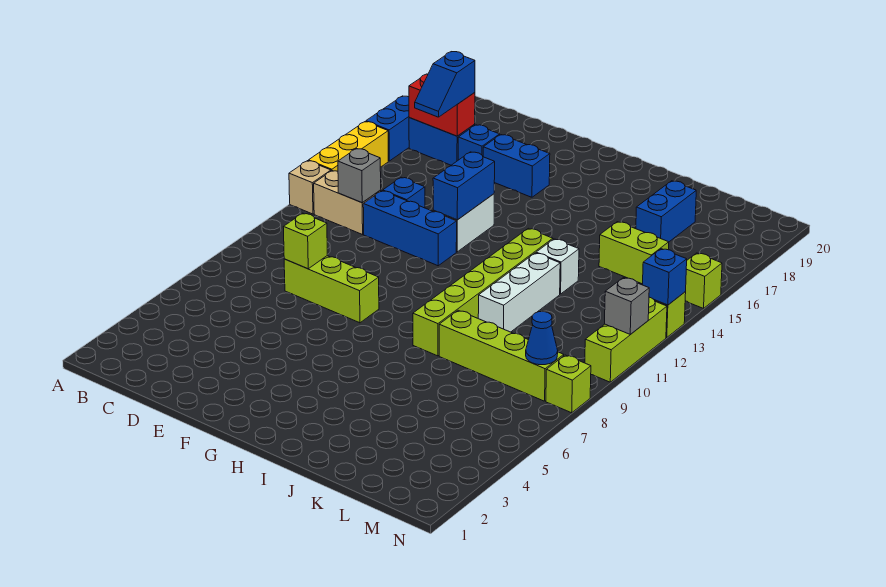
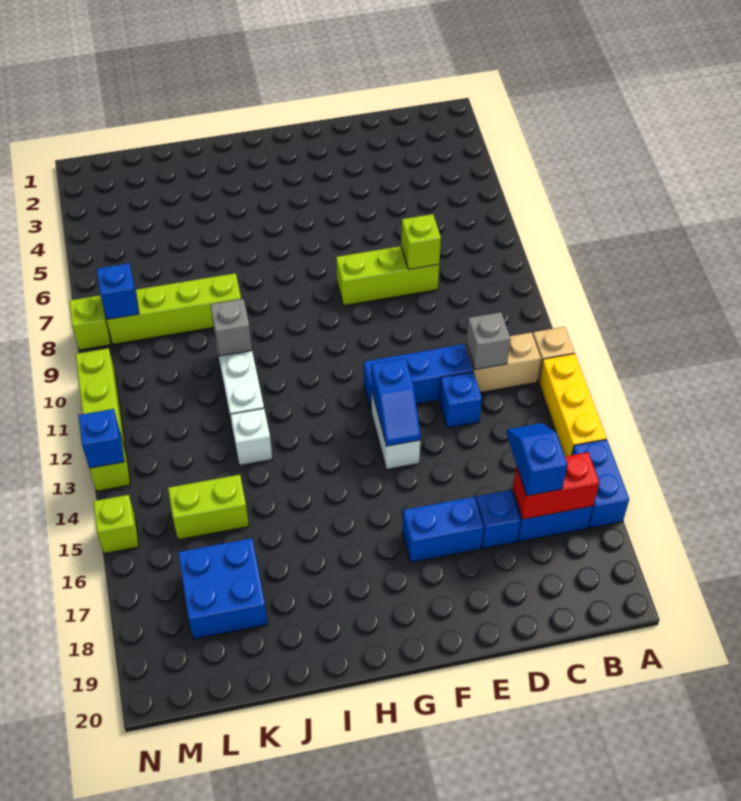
blue brick F13:F14 level 2 -> blue slope F13:F14 level 2 top 13
lime brick I8:I13 level 1 -> none
blue brick K17:K18 level 1 -> blue brick K17:L18 level 1
blue cone M8 level 2 -> blue brick M8 level 2
grey brick N11 level 2 -> grey brick J10 level 2

